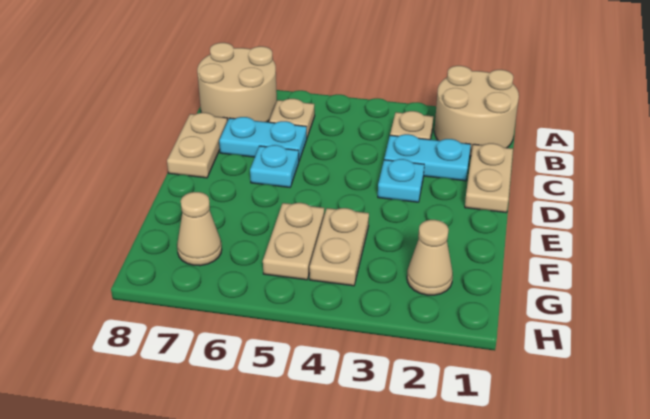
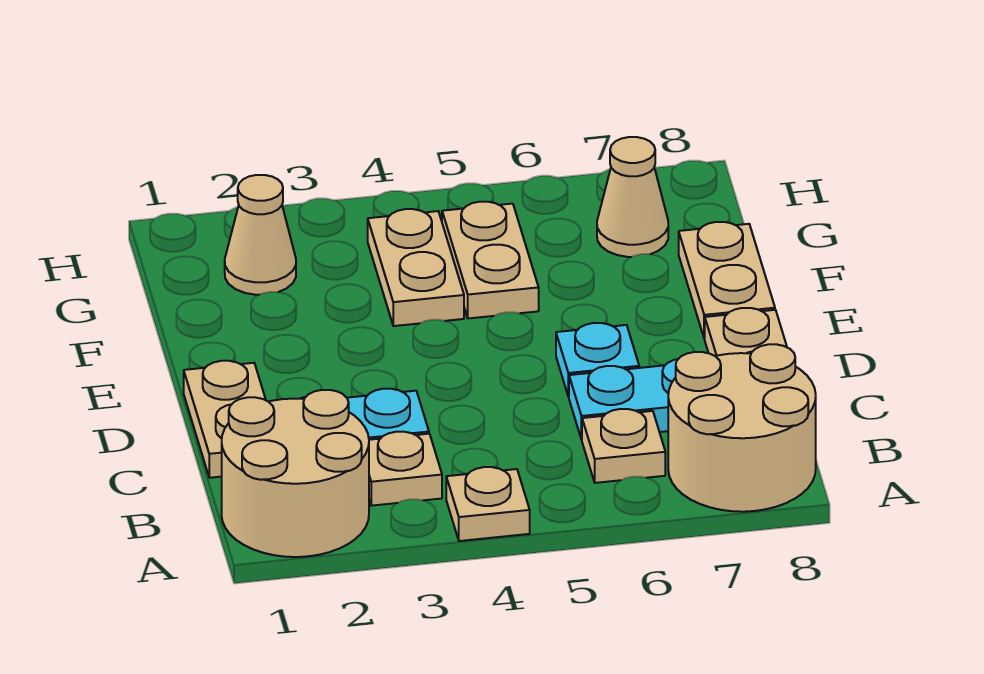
none -> tan plate A4 level 1
cyan plate D3 level 1 -> none
none -> tan plate E8:F8 level 1

